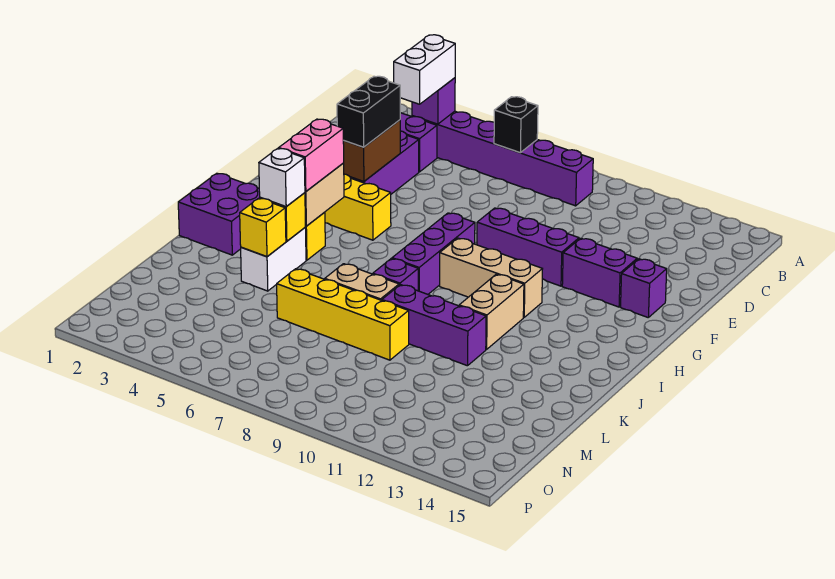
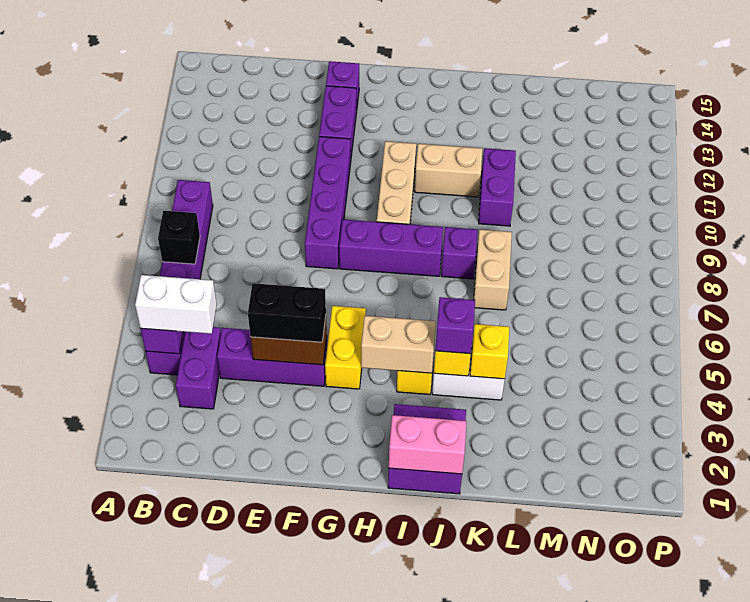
purple brick F9:F11 level 1 -> purple brick F8:F11 level 1
pink brick H4:I4 level 3 -> pink brick I1:J1 level 2
white brick J4 level 3 -> purple brick J4 level 3
purple brick K9:K11 level 1 -> purple brick K10:K11 level 1
yellow brick L6:L9 level 1 -> none

